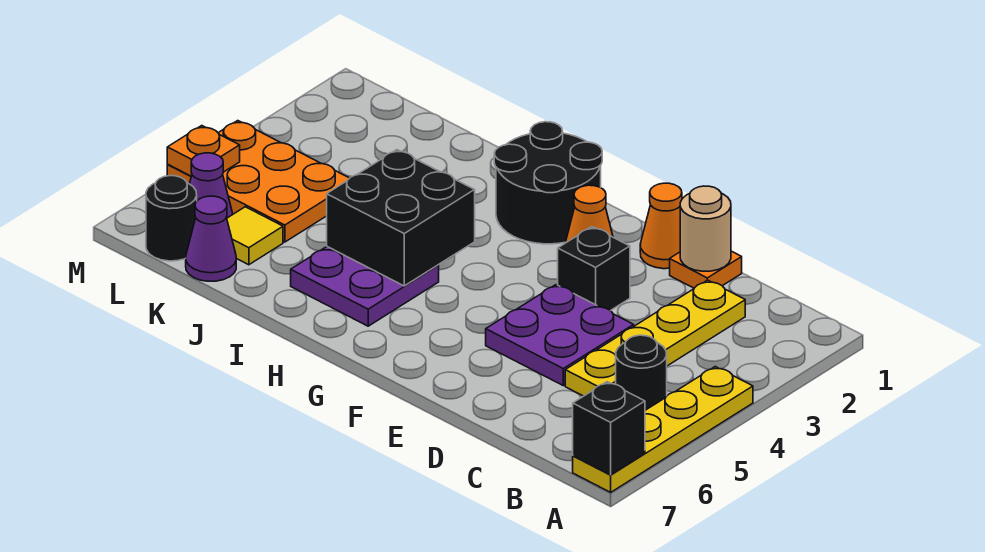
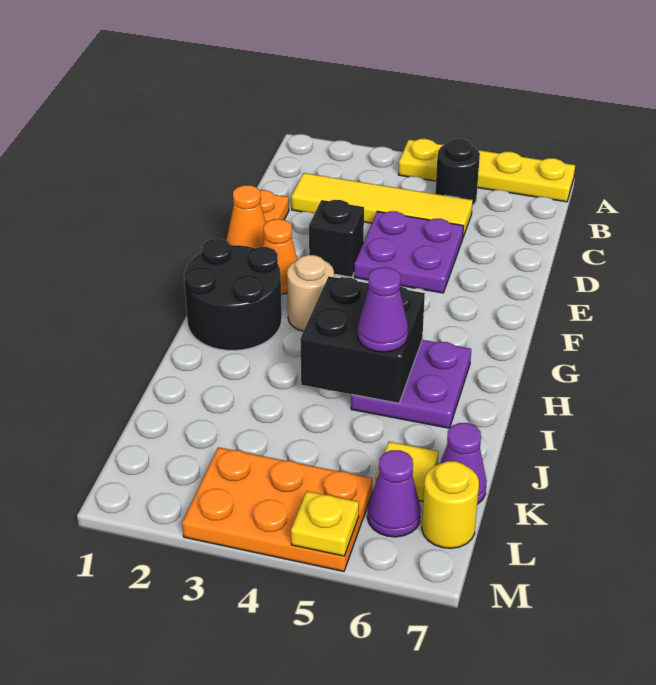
black brick A7 level 2 -> none
yellow plate C2:C5 level 1 -> yellow tile C2:C5 level 1
tan round brick D1 level 2 -> tan round brick G3 level 1
none -> purple cone I5 level 3
orange plate K4:M5 level 1 -> orange plate L3:M5 level 1
black round brick L7 level 1 -> yellow round brick L7 level 1
orange plate M5 level 2 -> yellow plate M5 level 2

